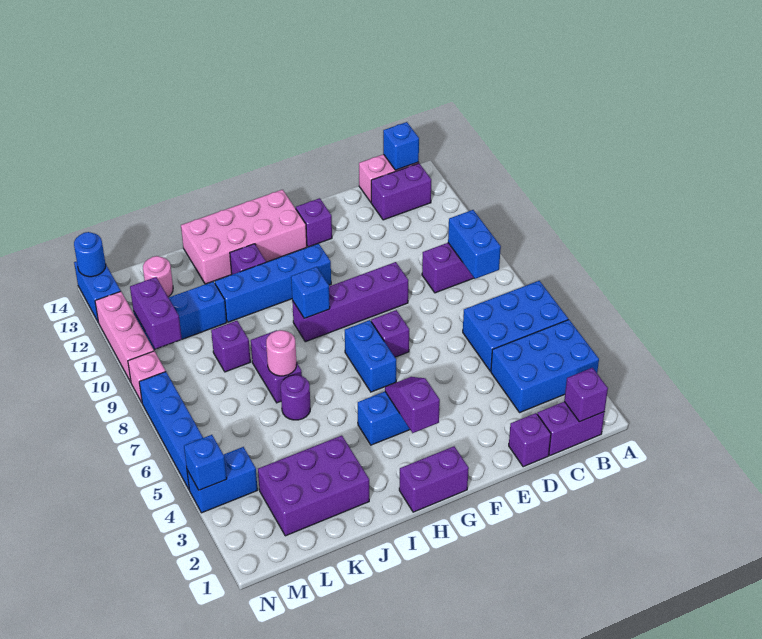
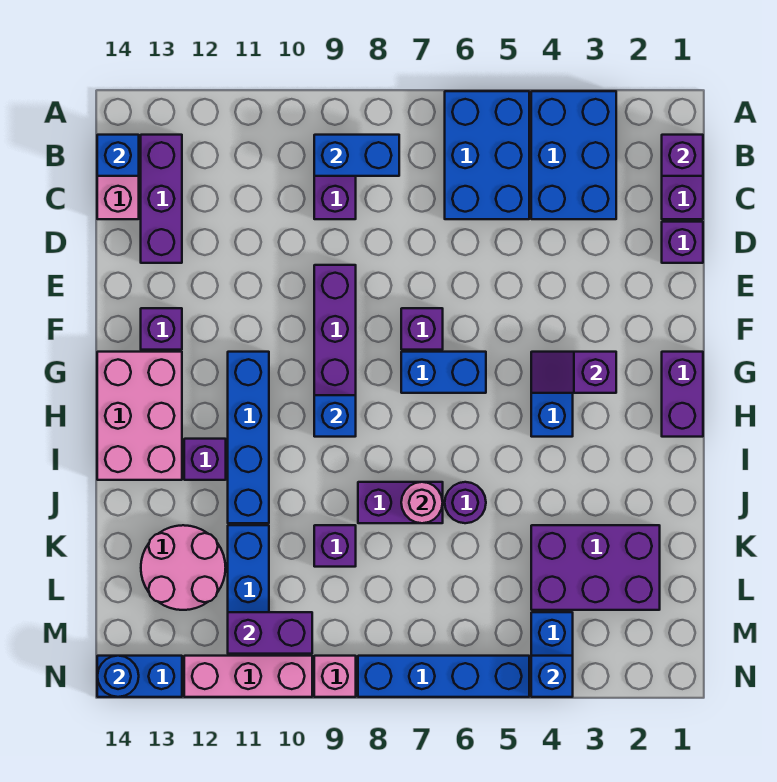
purple brick B13:C13 level 1 -> purple brick B13:D13 level 1
pink brick G13:J14 level 1 -> pink brick G13:I14 level 1
purple brick J2:L3 level 1 -> purple brick K2:L4 level 1
pink round brick L13 level 1 -> pink round brick K12:L13 level 1

